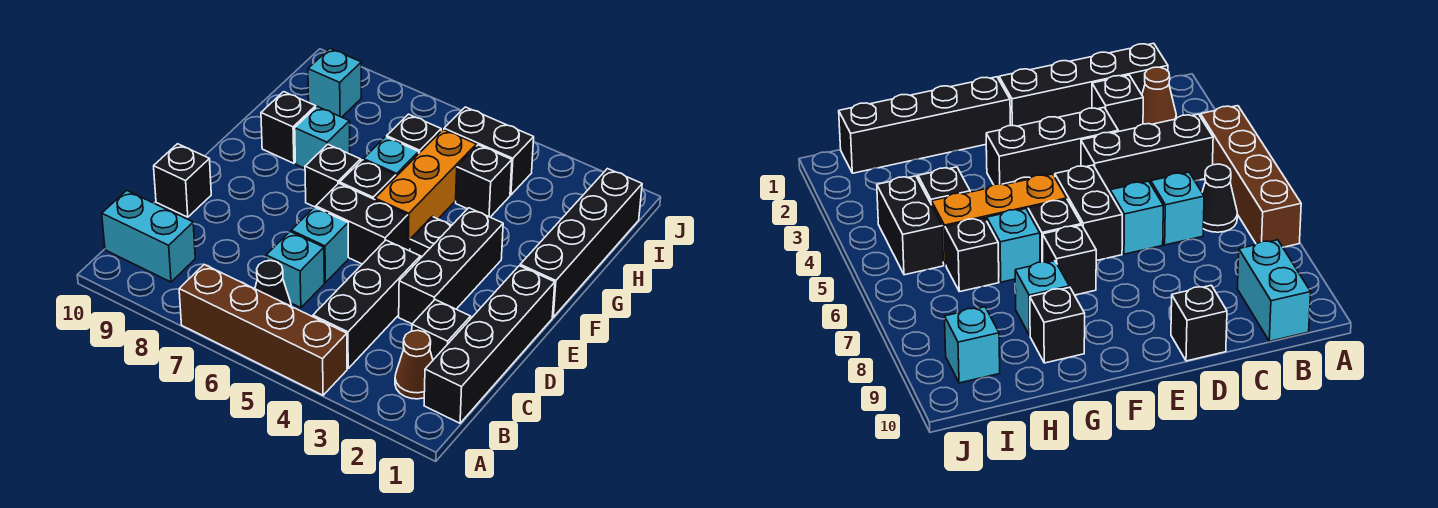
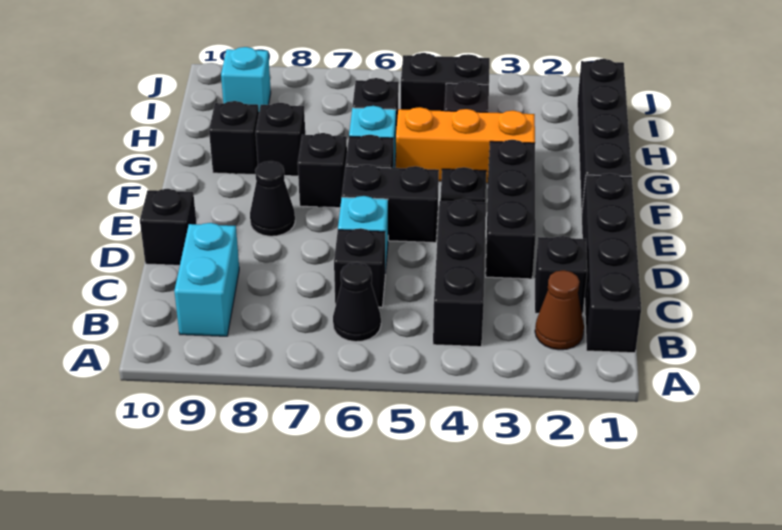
brown brick A4:A7 level 1 -> none
cyan brick B9:B10 level 1 -> cyan brick B9:C9 level 1
cyan brick C6 level 1 -> black brick C6 level 1
none -> black cone E8 level 1
orange brick F5:H5 level 1 -> orange brick G3:G5 level 1
cyan brick G8 level 1 -> black brick G8 level 1

